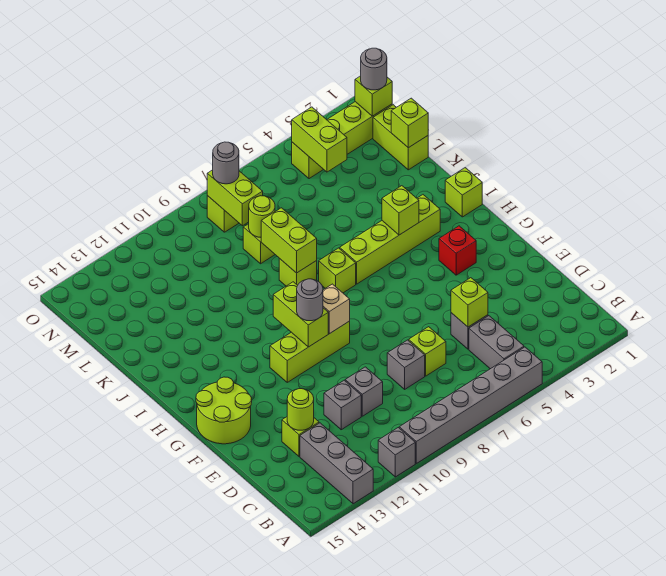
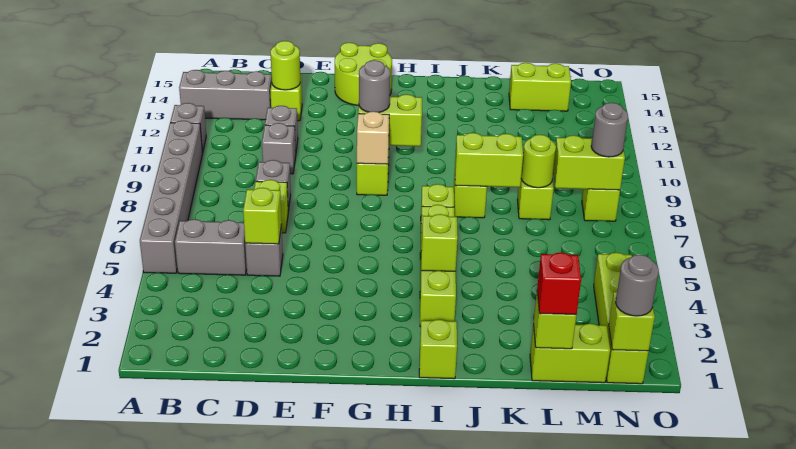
red brick G3 level 1 -> red brick L1 level 3
lime brick M4:N4 level 2 -> lime brick L14:M14 level 1

